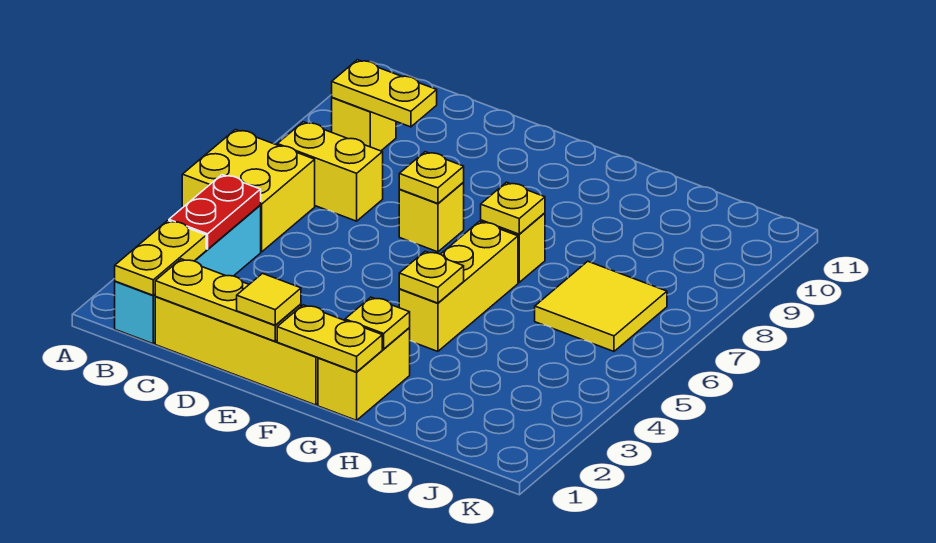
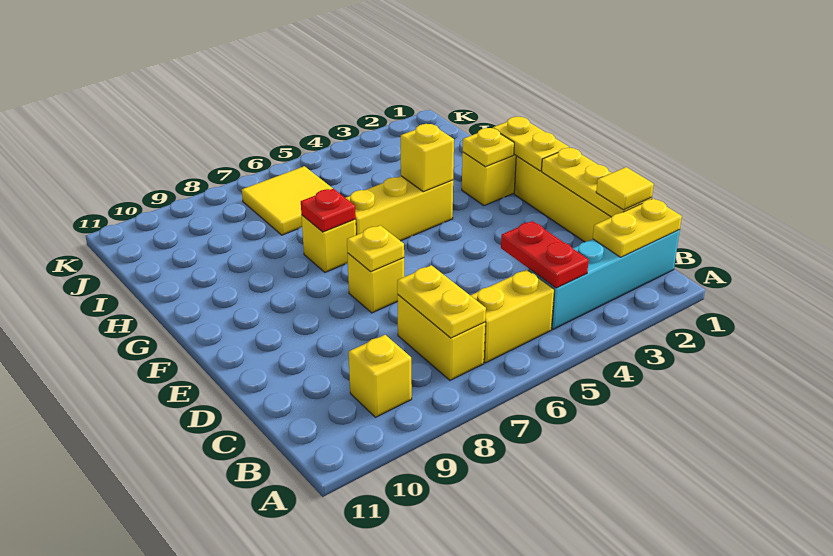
yellow brick A5:B6 level 1 -> yellow brick B5:B6 level 1
red plate B3:B4 level 2 -> red plate B4:C4 level 2
yellow plate B9:C9 level 2 -> yellow plate B7:C7 level 2
yellow tile E1 level 3 -> yellow tile C1 level 3
yellow plate G4 level 2 -> yellow brick G4 level 2
yellow plate G7 level 2 -> red plate G7 level 2

